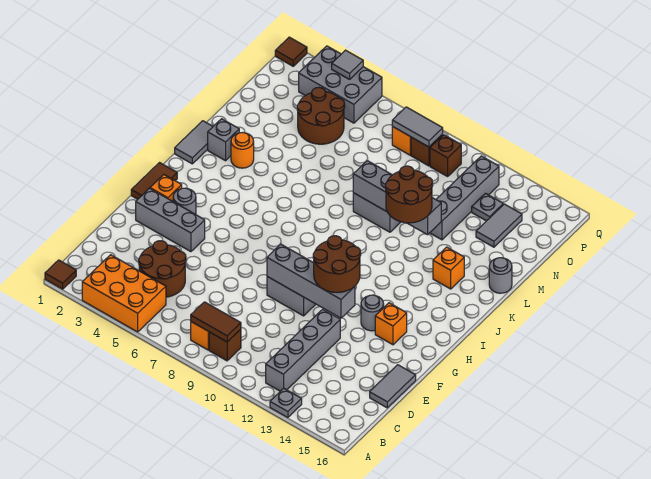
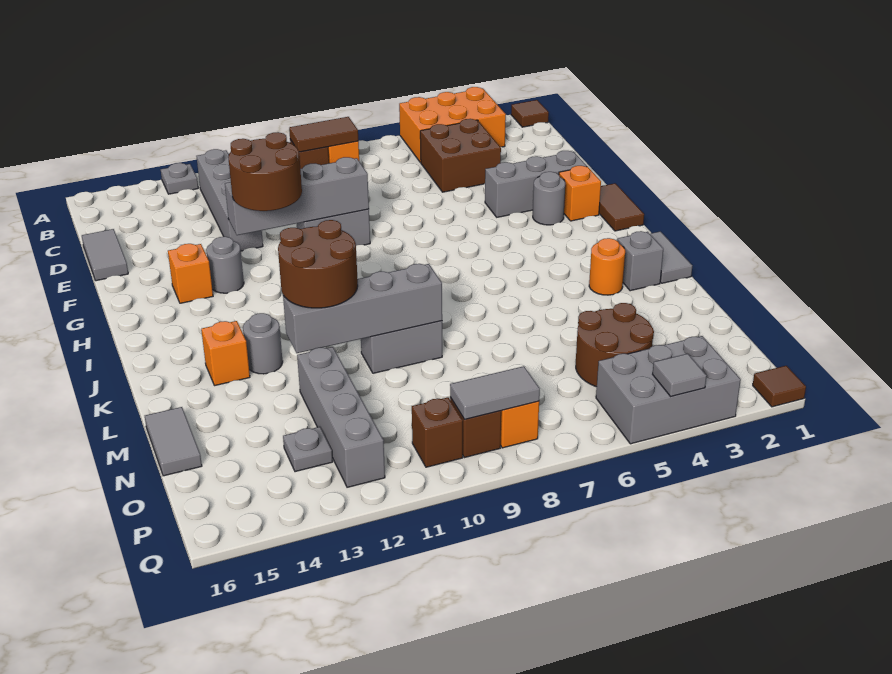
brown round brick C4:D5 level 1 -> brown brick C4:D5 level 1
grey round brick L16 level 1 -> grey round brick K13 level 1
grey tile N14:O14 level 1 -> grey tile M16:N16 level 1

